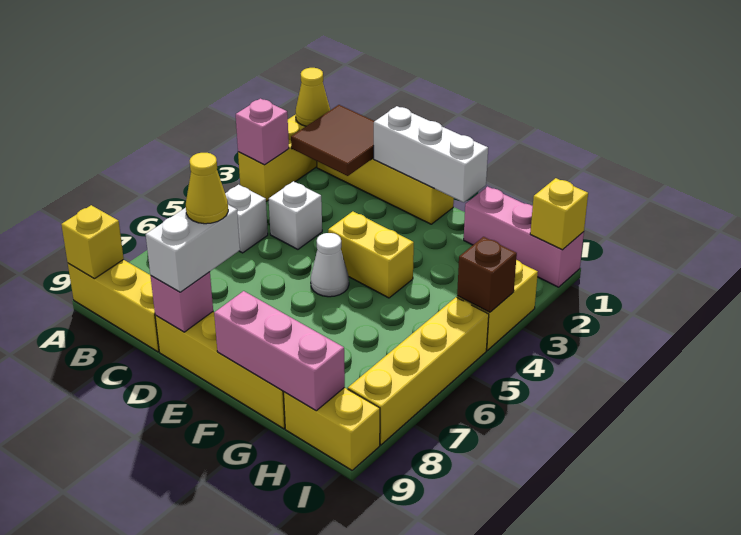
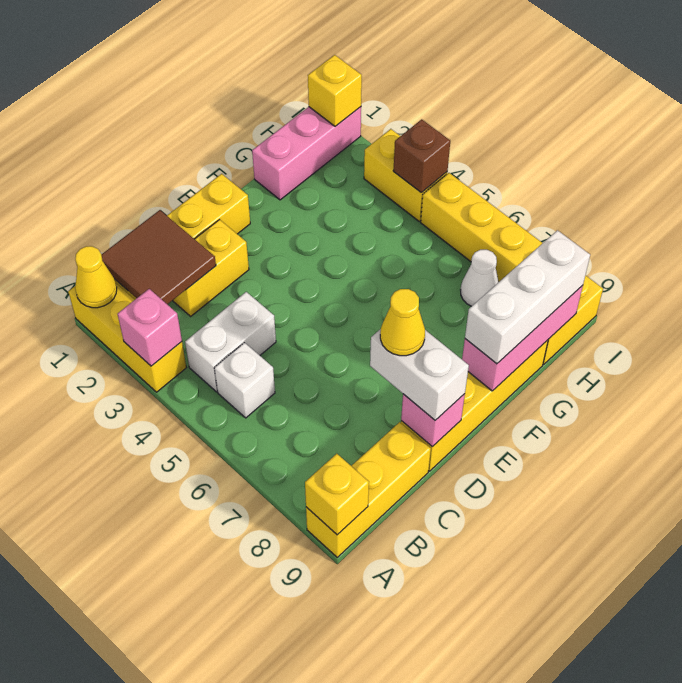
white brick C4 level 1 -> white brick B4:C4 level 1
white brick D1:F1 level 2 -> white brick F9:H9 level 3
yellow brick E4:F4 level 1 -> yellow brick C2:D2 level 1
white cone E5 level 1 -> white cone H7 level 1

